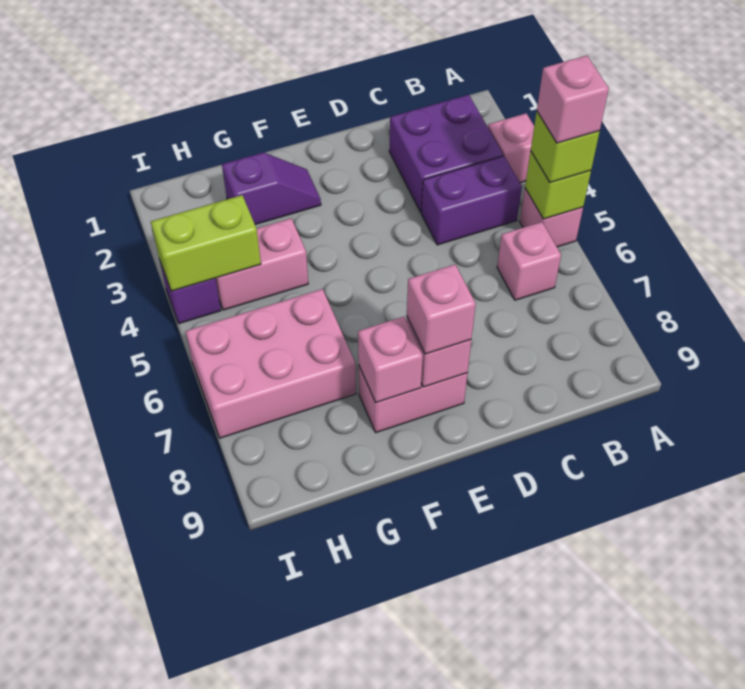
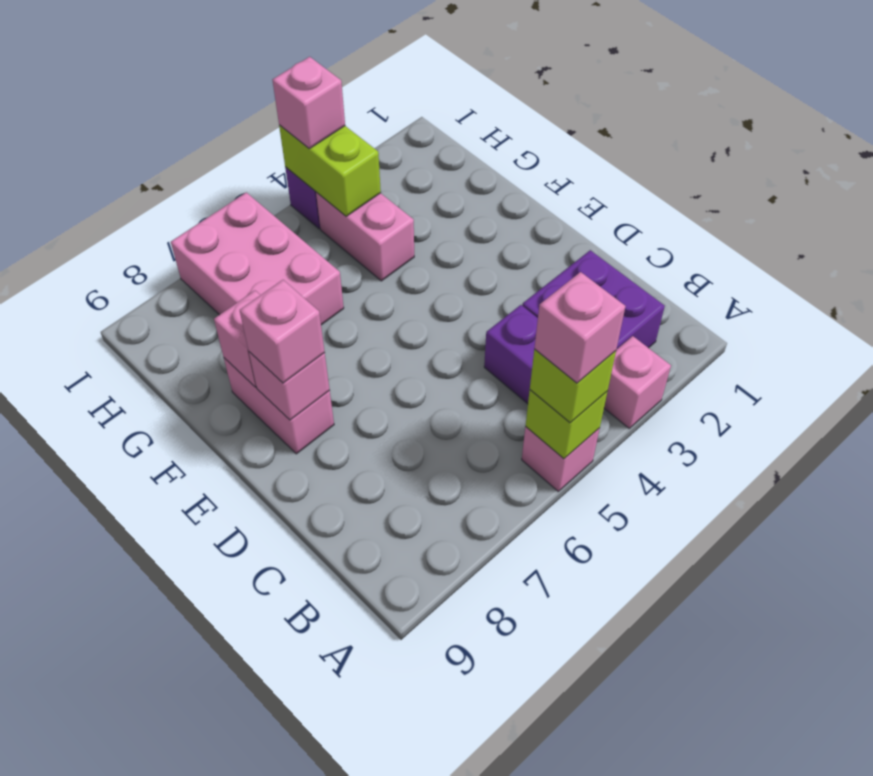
pink brick B6 level 1 -> pink brick I4 level 3
purple slope F2:G2 level 1 top G -> none

